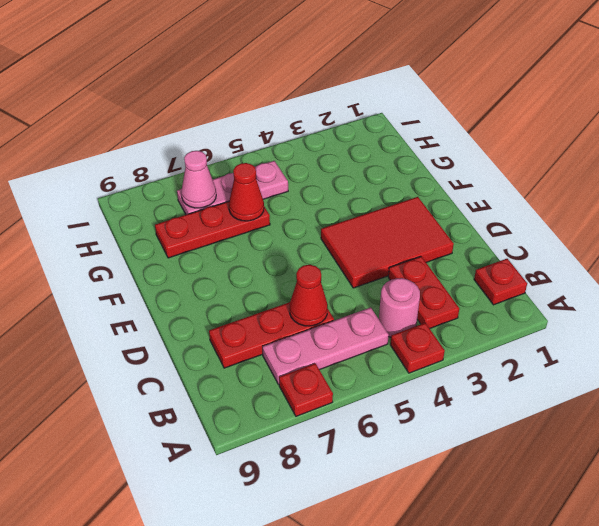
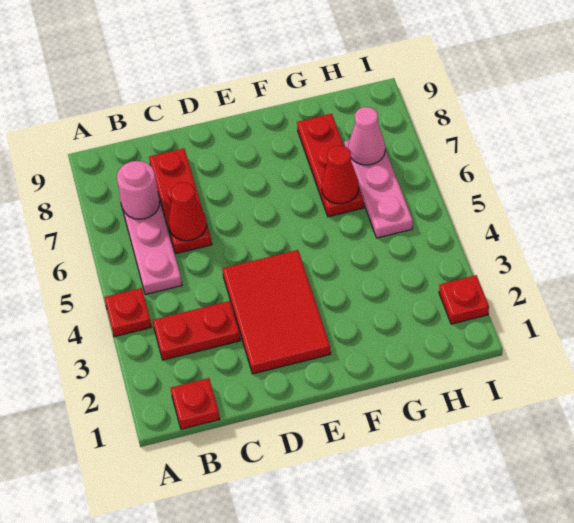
red plate A7 level 1 -> red plate I2 level 1
pink round brick B4 level 1 -> pink round brick B7 level 2

